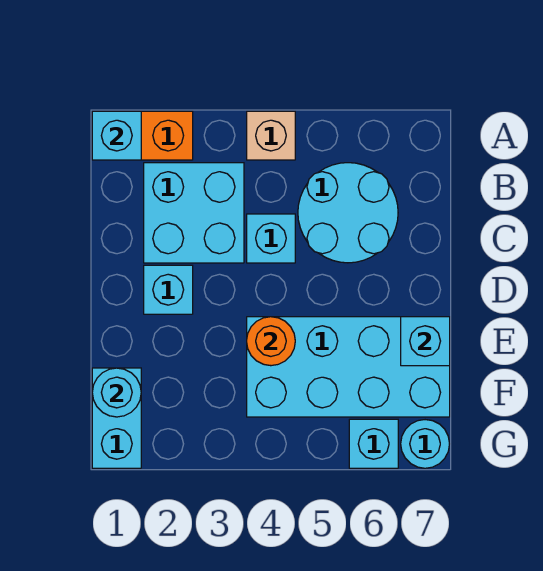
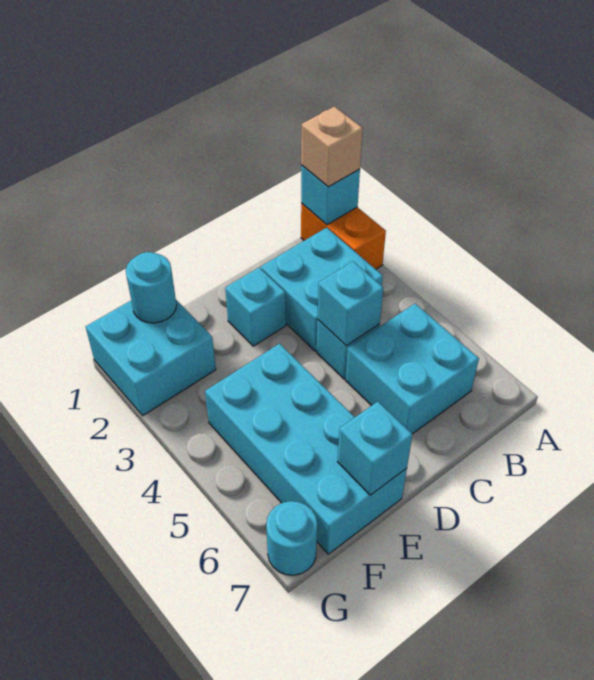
tan brick A4 level 1 -> tan brick A1 level 3
cyan round brick B5:C6 level 1 -> cyan brick B5:C6 level 1
orange round brick E4 level 2 -> none
cyan brick F1:G1 level 1 -> cyan brick F1:G2 level 1
cyan brick G6 level 1 -> cyan brick C4 level 2

